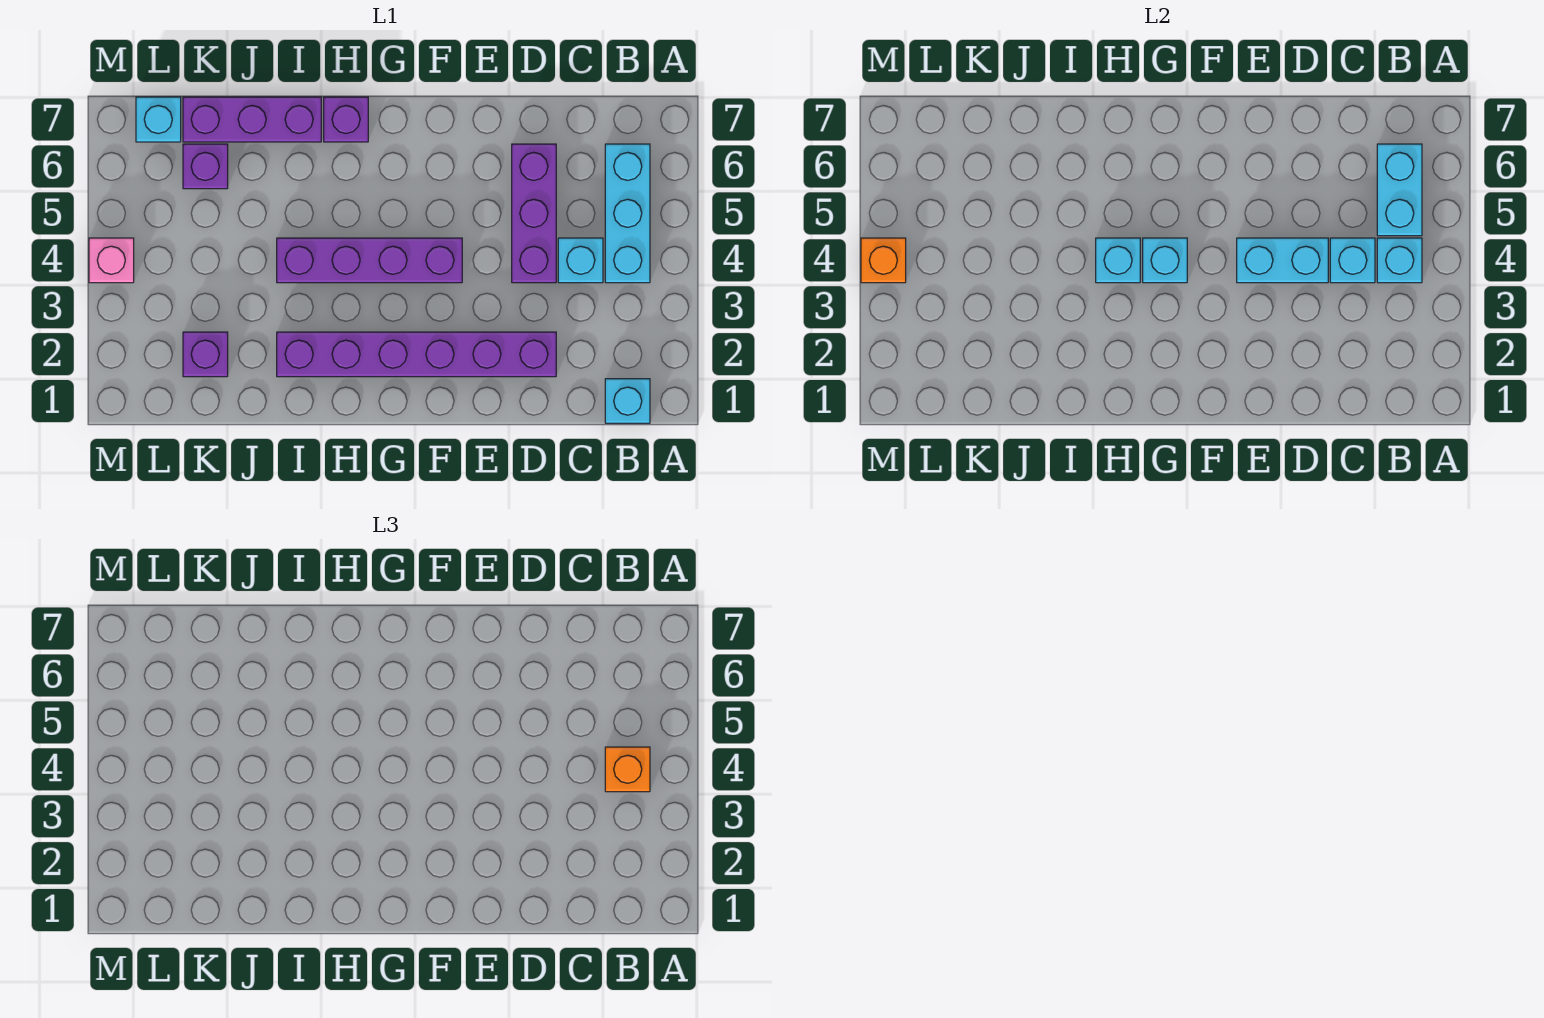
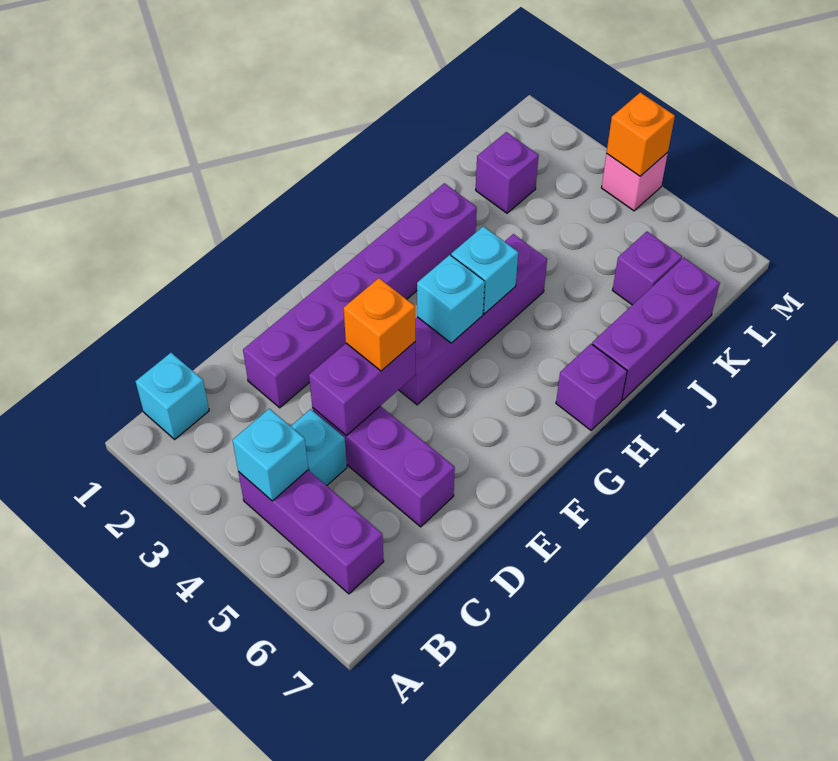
cyan brick B4:B6 level 1 -> purple brick B4:B6 level 1
orange brick B4 level 3 -> orange brick E4 level 3
cyan brick B5:B6 level 2 -> none
cyan brick C4 level 2 -> none
cyan brick D4:E4 level 2 -> purple brick D4:E4 level 2
cyan brick L7 level 1 -> none

